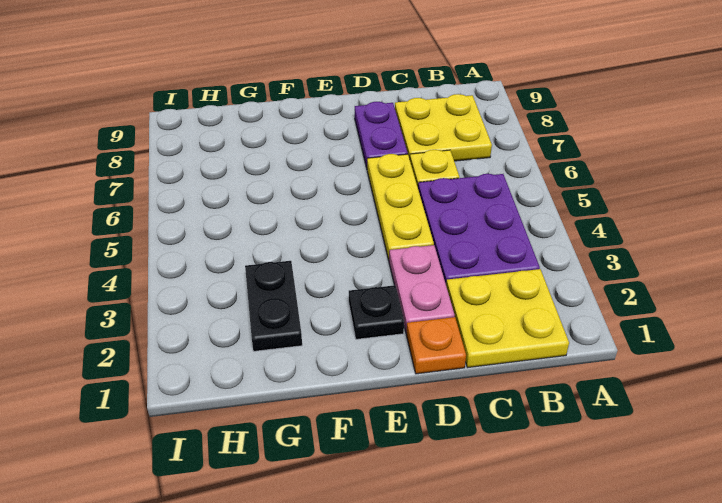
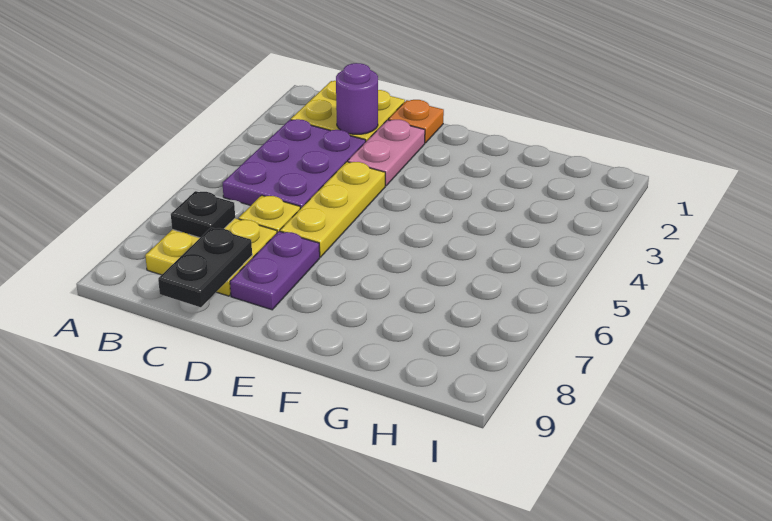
none -> purple round brick C2 level 2
black plate E2 level 1 -> black plate B7 level 2
black plate G2:G3 level 1 -> black plate C8:C9 level 2

